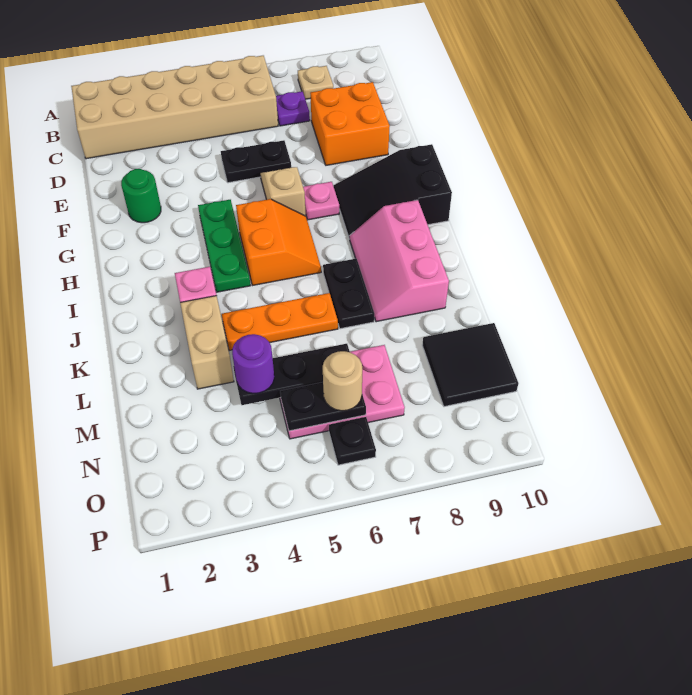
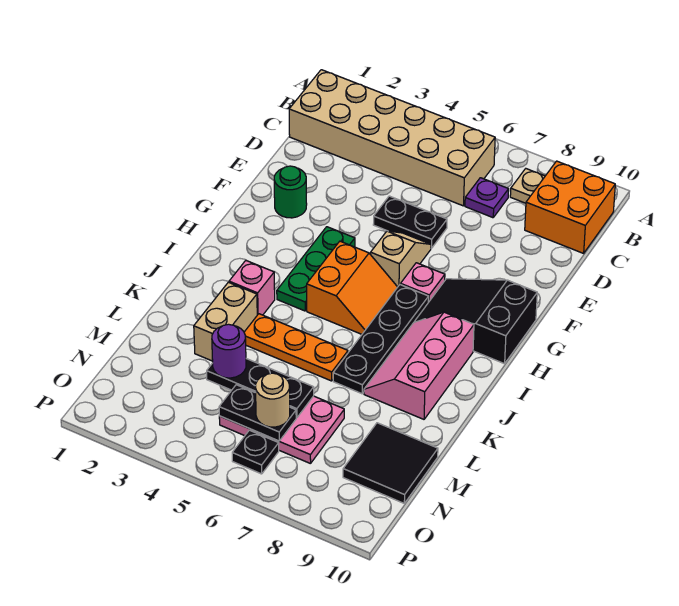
orange brick D8:E9 level 1 -> orange brick B9:C10 level 1
black plate J7:K7 level 1 -> black plate H7:K7 level 1

